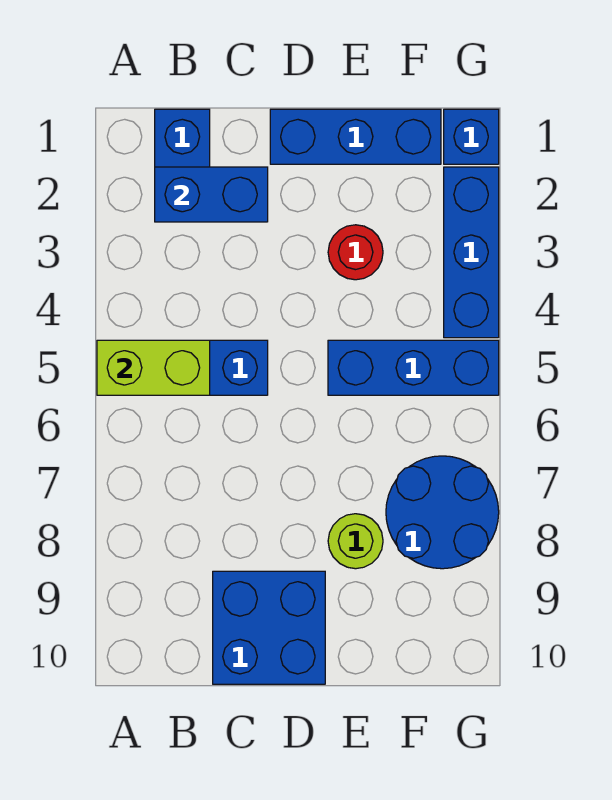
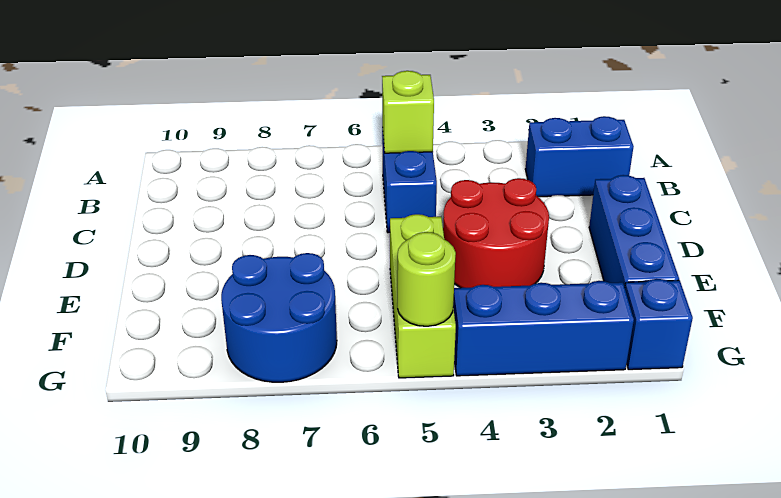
lime brick A5:B5 level 2 -> lime brick B5 level 2
blue brick B2:C2 level 2 -> none
blue brick C9:D10 level 1 -> none
red round brick E3 level 1 -> red round brick D3:E4 level 1
blue brick E5:G5 level 1 -> lime brick E5:G5 level 1
lime round brick E8 level 1 -> lime round brick G5 level 2

